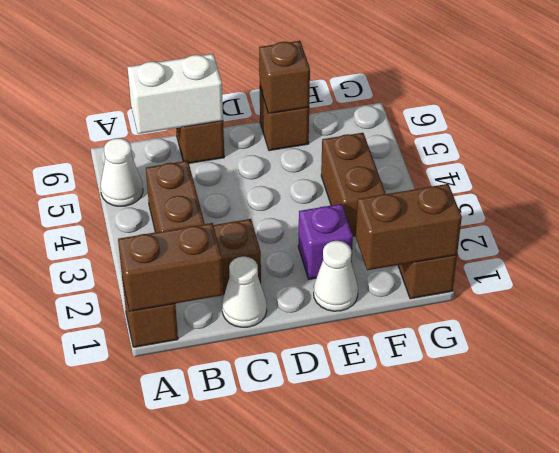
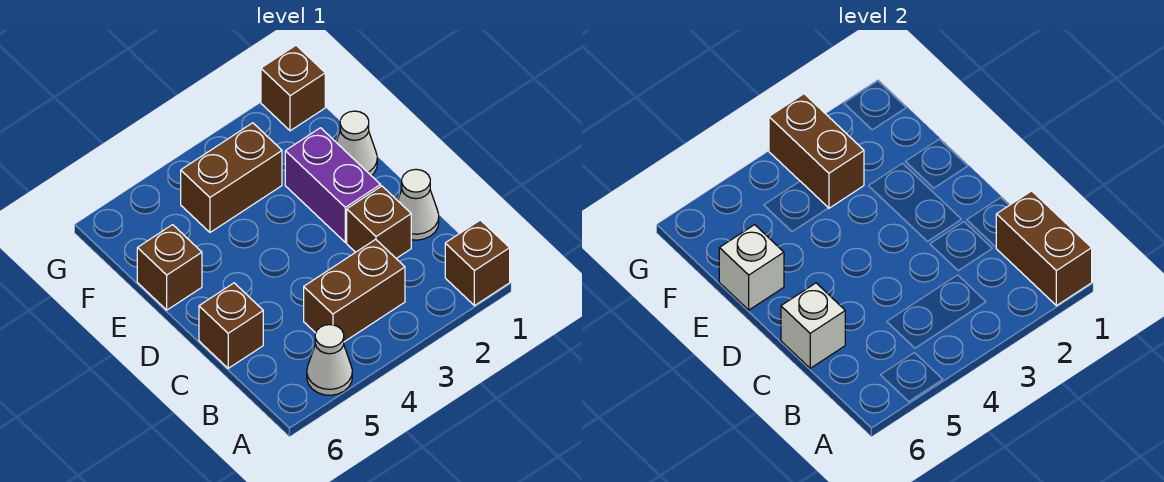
white brick B6:C6 level 2 -> white brick C6 level 2
purple brick E2 level 1 -> purple brick D2:E2 level 1
brown brick E6 level 2 -> white brick E6 level 2
brown brick F1:G1 level 2 -> brown brick F3:G3 level 2

